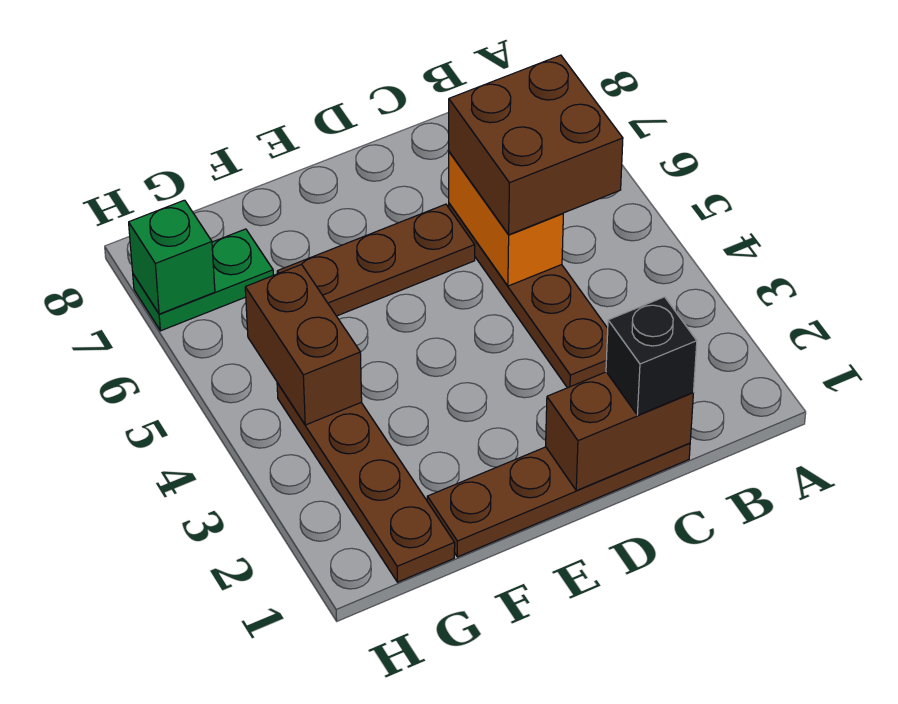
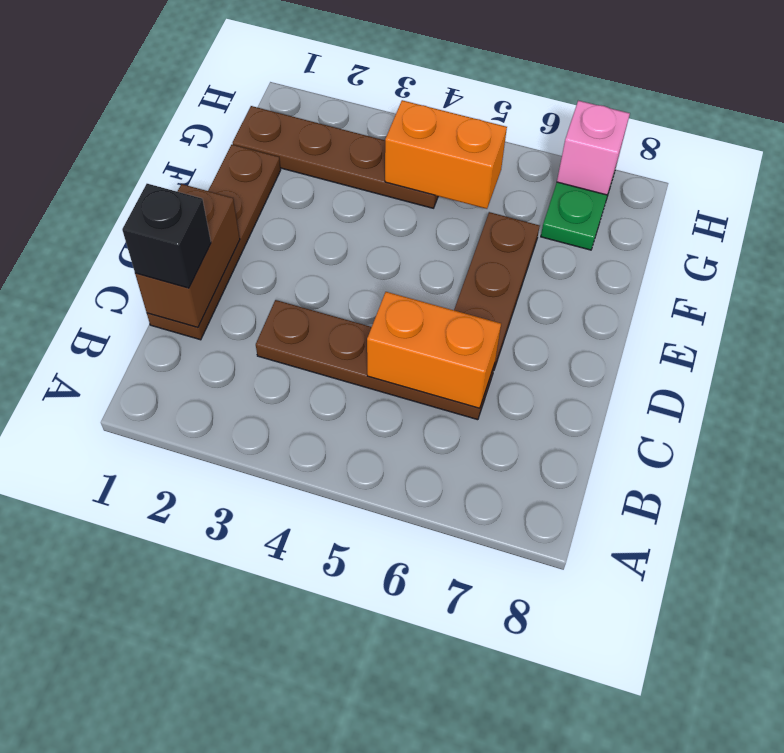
brown brick B5:C6 level 3 -> none
brown brick G4:G5 level 2 -> orange brick G4:G5 level 2
green brick H7 level 2 -> pink brick H7 level 2

